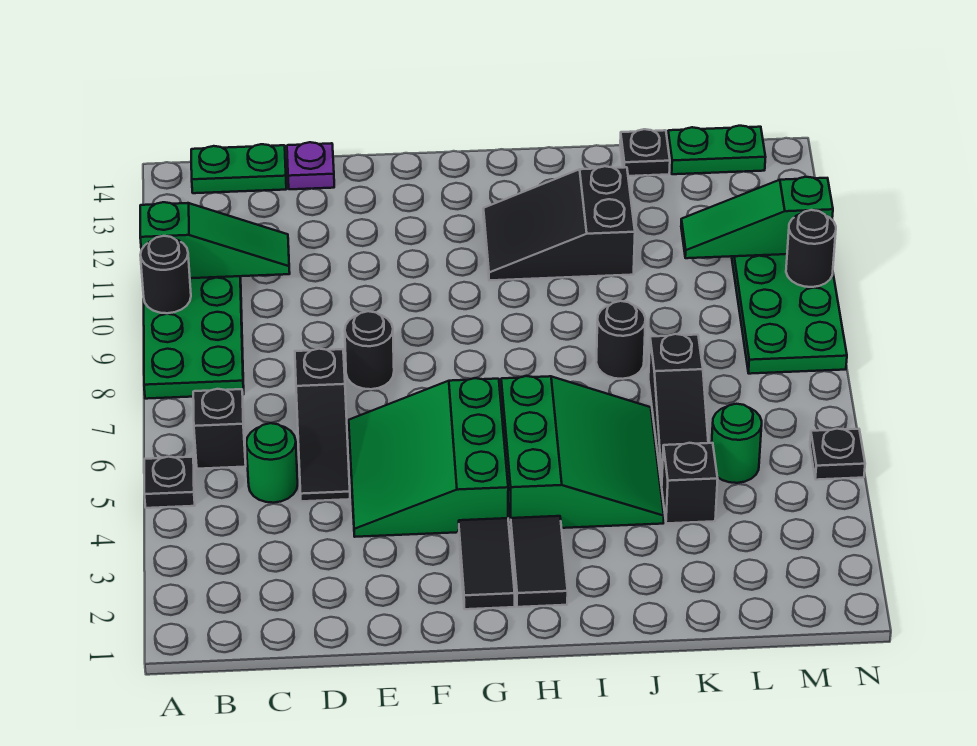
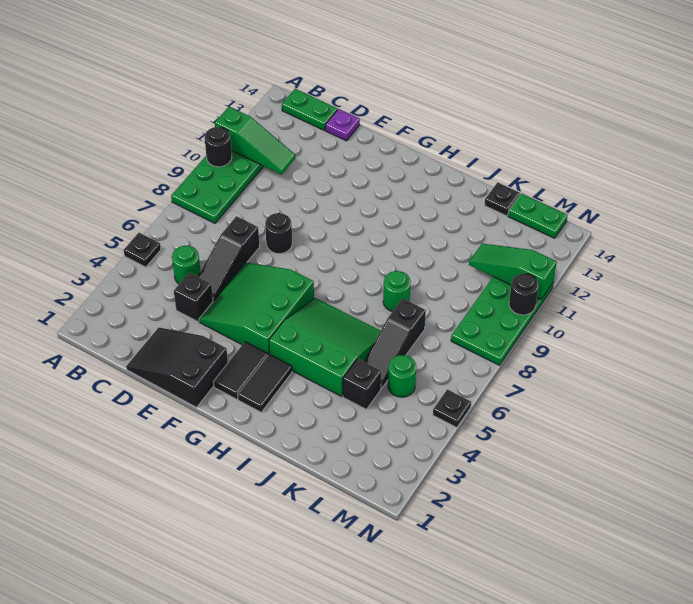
black brick B6 level 1 -> black brick D4 level 1
green slope H4:J6 level 1 top H -> green slope H4:J6 level 1 top 4
black slope H11:J12 level 1 top J -> black slope D1:F2 level 1 top F
black round brick J8 level 1 -> green round brick J8 level 1

